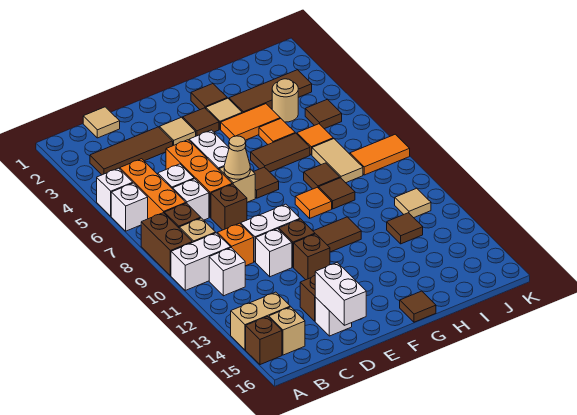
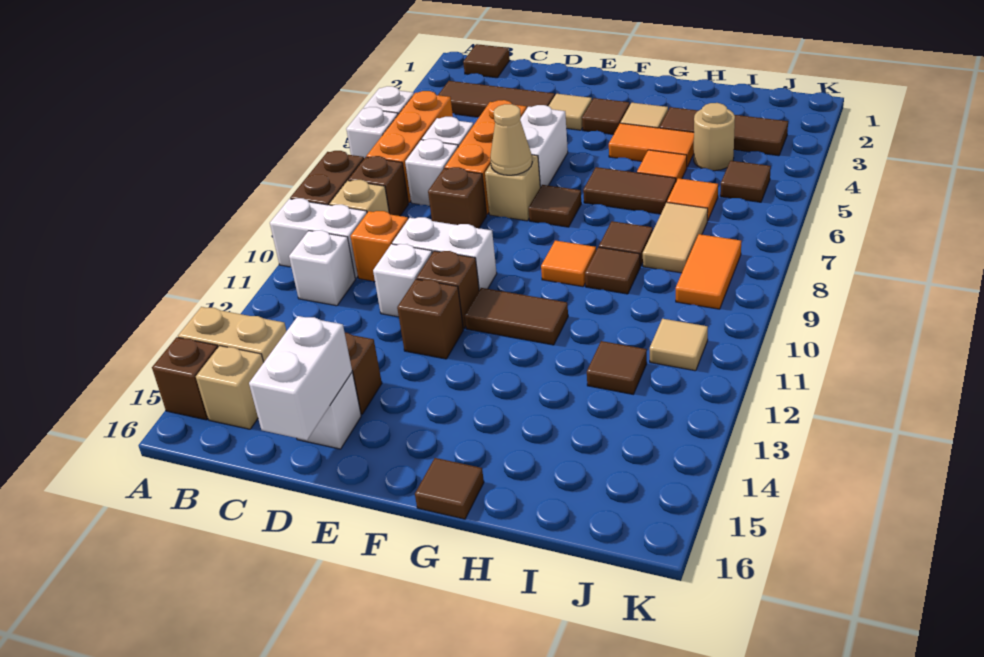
tan tile C1 level 1 -> none
brown tile G2 level 1 -> brown tile B1 level 1
orange tile J8:K8 level 1 -> orange tile J8:J9 level 1

